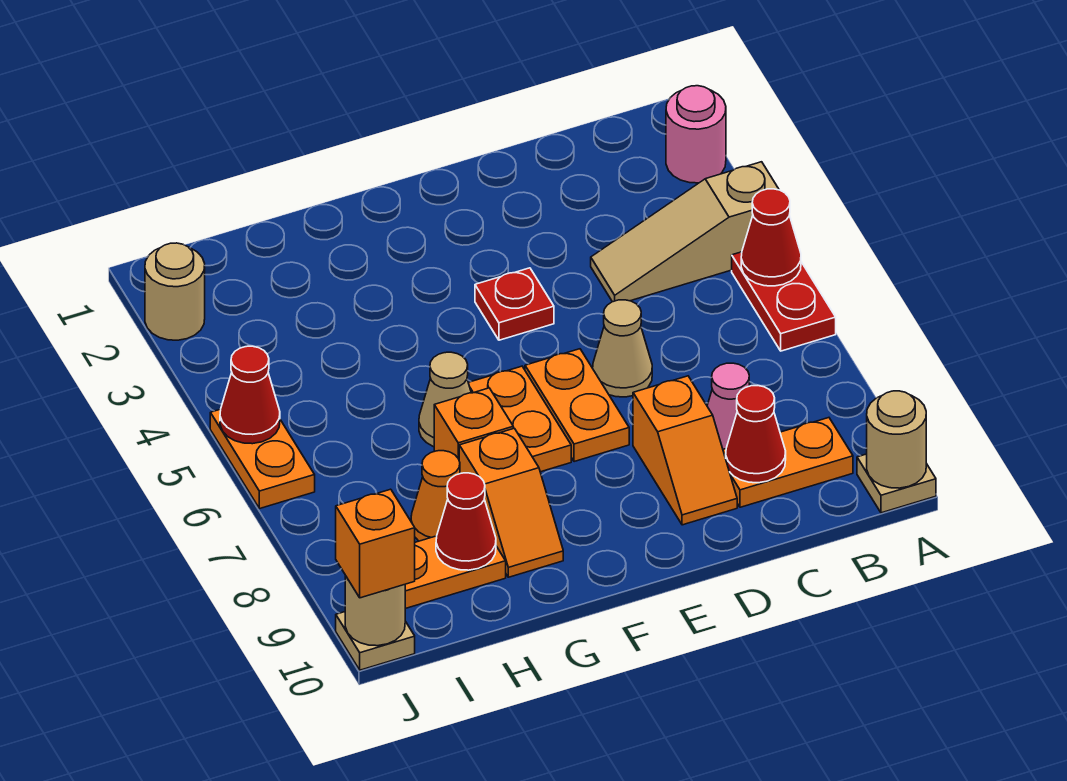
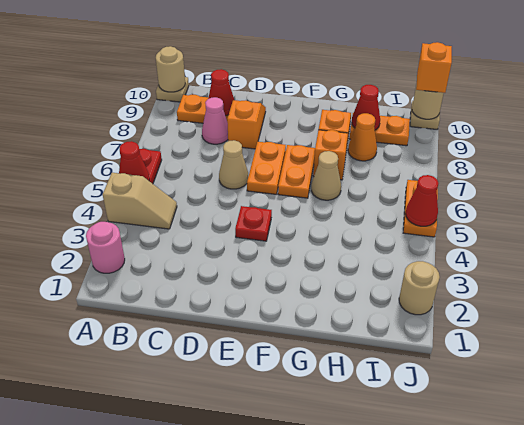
tan slope A4:C4 level 1 top A -> tan slope A4:B4 level 1 top A

